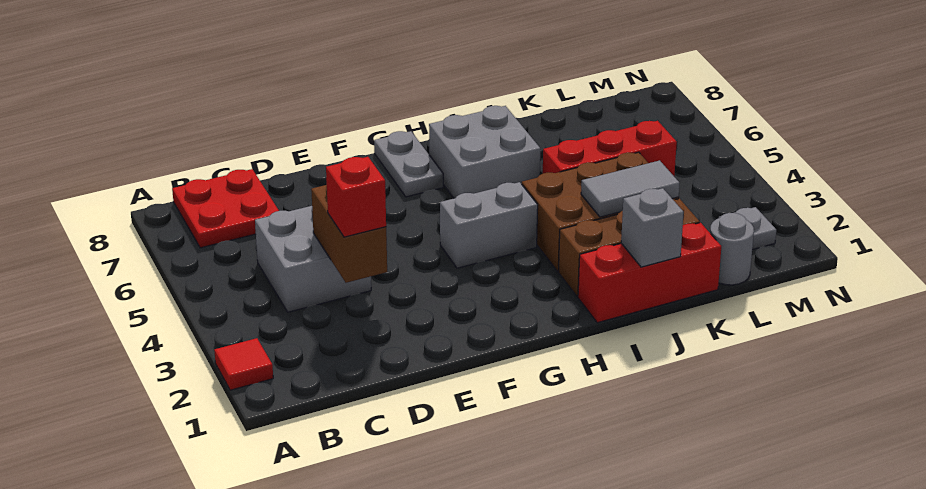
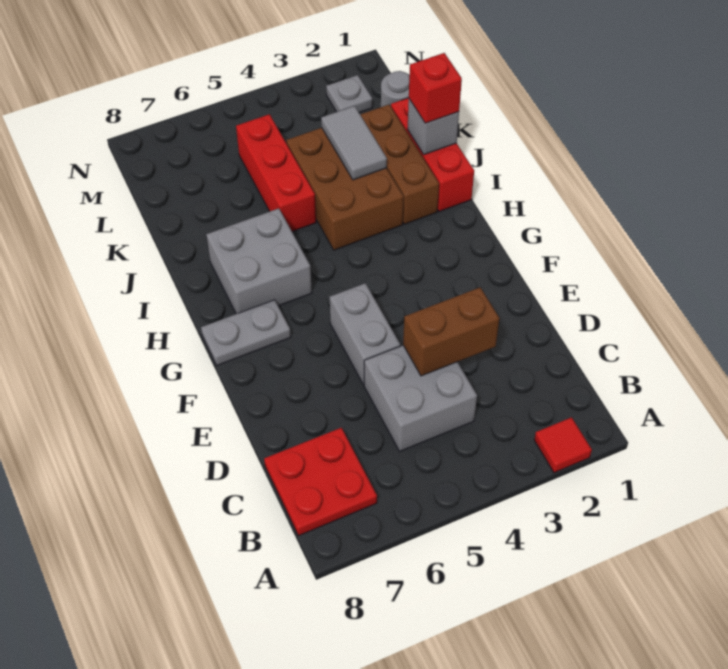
red brick D3 level 3 -> red brick J1 level 3
grey brick G4:H4 level 1 -> grey brick E5:F5 level 1

